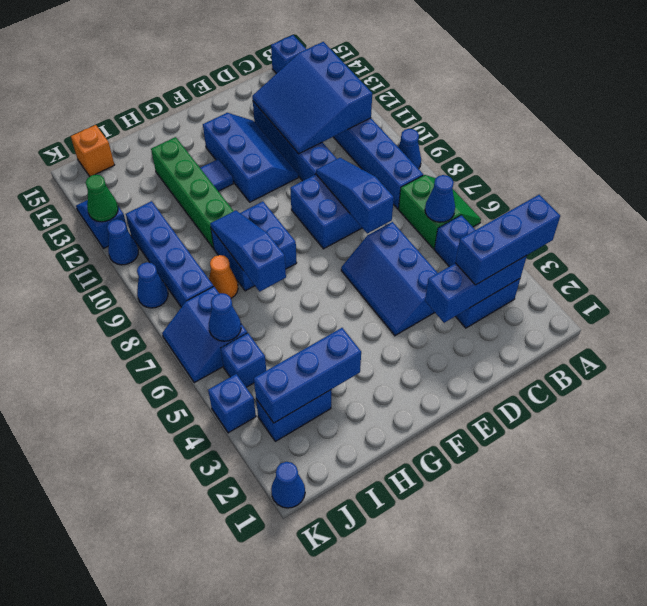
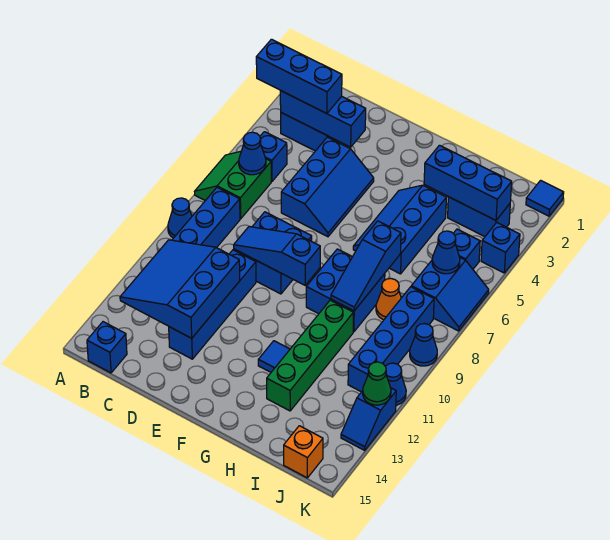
blue slope B11:D13 level 2 top B -> blue slope B11:D13 level 2 top D
blue slope D7:D9 level 2 top 7 -> blue slope D9:F9 level 2 top F
blue slope E11:F13 level 1 top F -> blue slope G4:H6 level 1 top H
blue cone K1 level 1 -> blue tile K1 level 1

